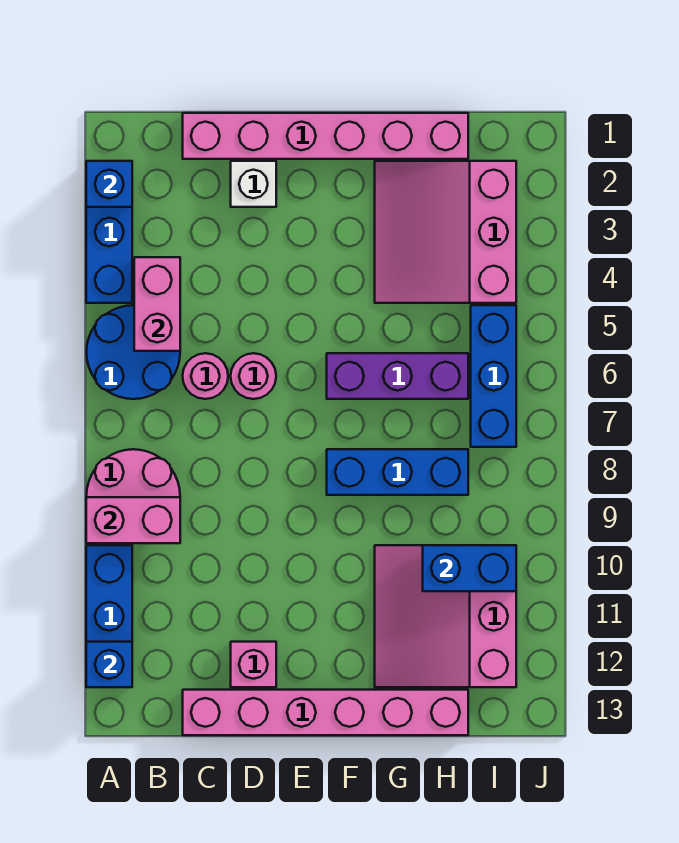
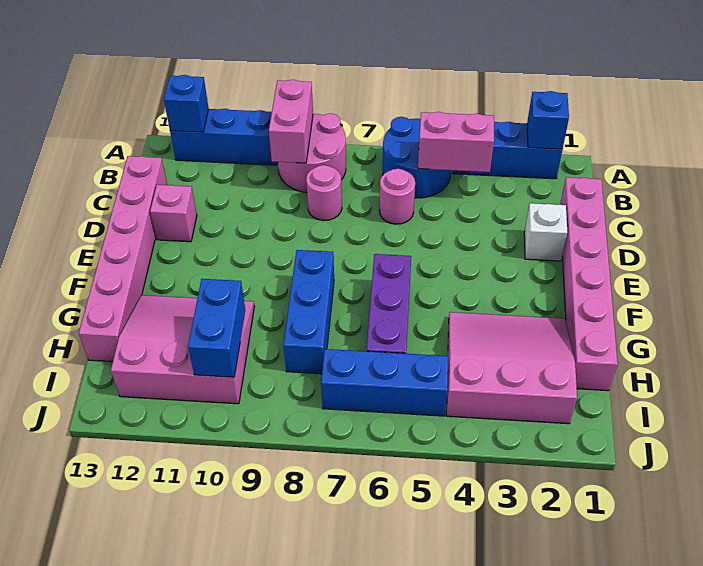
pink round brick D6 level 1 -> pink round brick C8 level 1

